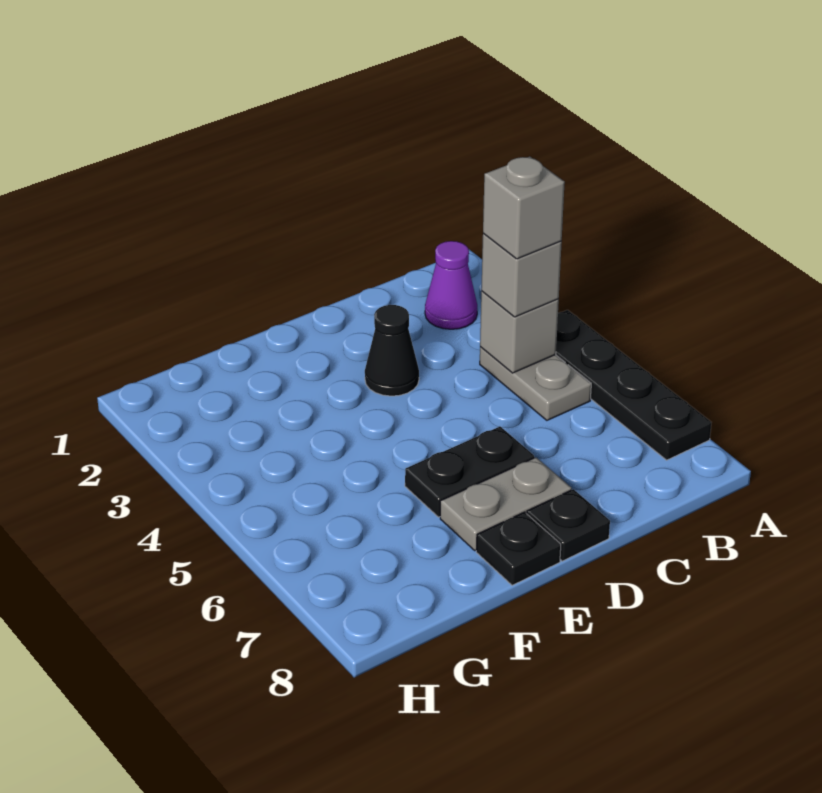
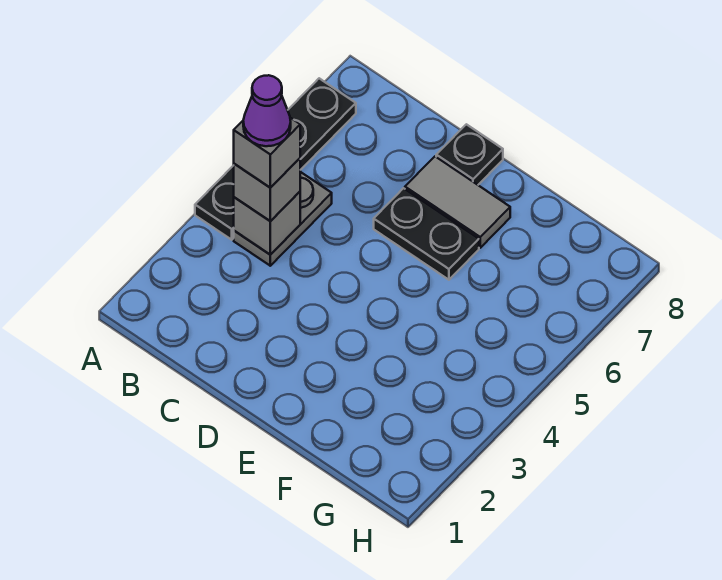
purple cone B2 level 1 -> purple cone B4 level 5
black cone D3 level 1 -> none
grey plate D7:E7 level 1 -> grey tile D7:E7 level 1
black plate E8 level 1 -> none

